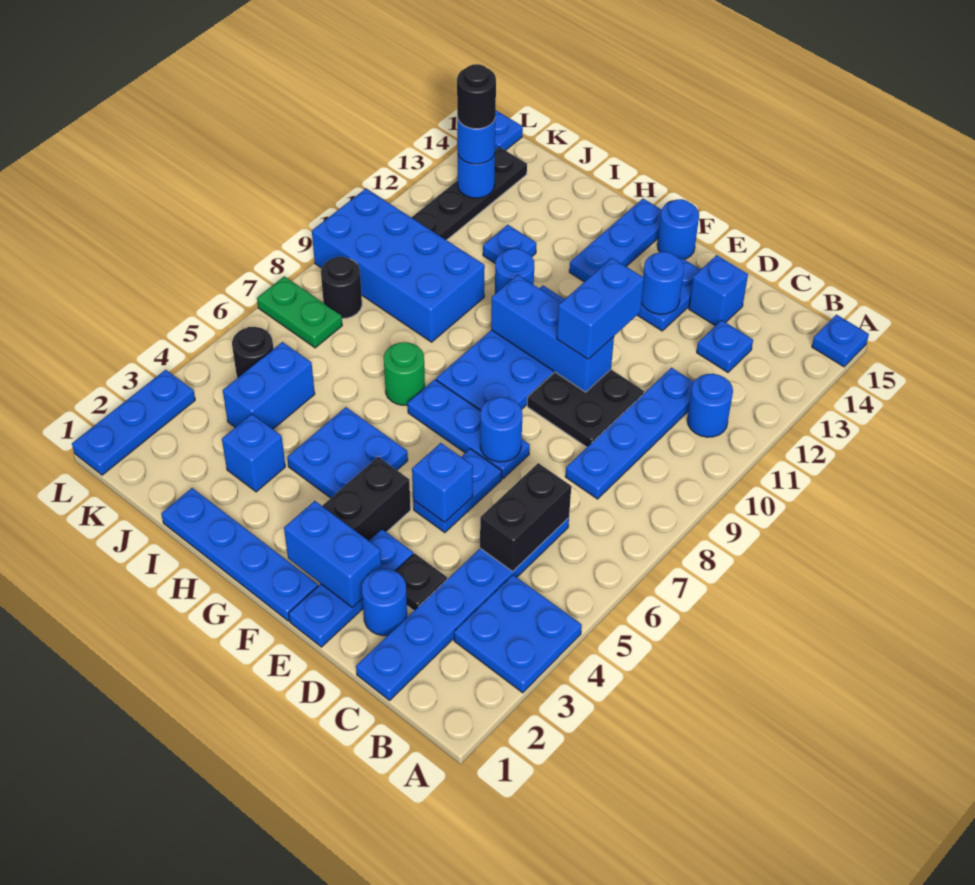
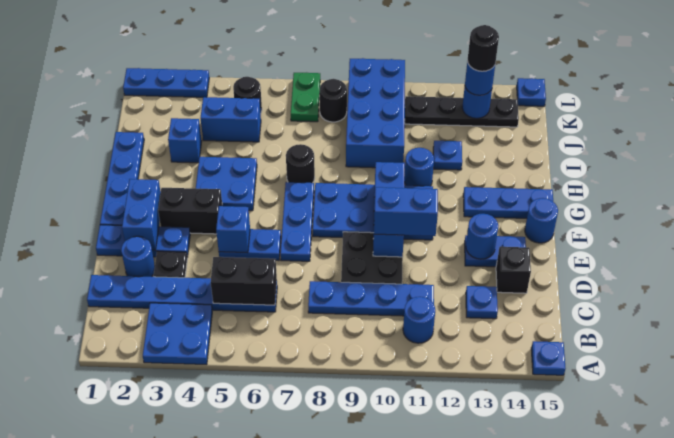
blue brick D14 level 1 -> black brick D14 level 1
blue round brick E7 level 2 -> none
green round brick H7 level 1 -> black round brick H7 level 1

